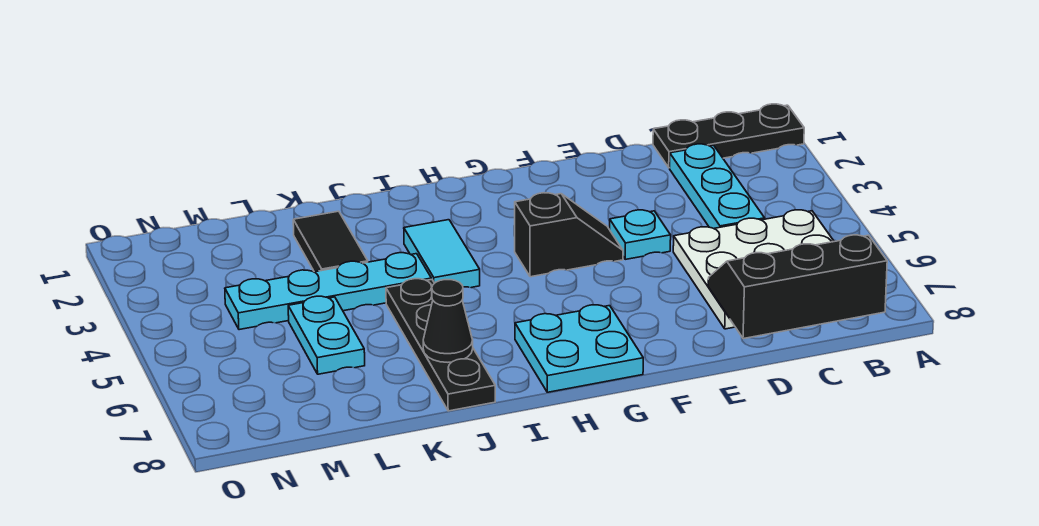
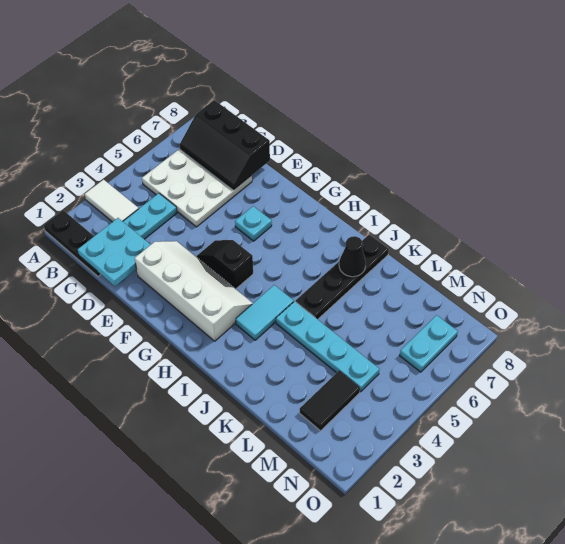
none -> white tile A3:B3 level 1
none -> white slope E2:H3 level 1 top 2
cyan plate E4 level 1 -> cyan plate F6 level 1
cyan plate G7:H8 level 1 -> cyan plate C1:D2 level 2
black tile K2:K3 level 1 -> black tile M2:M3 level 1
cyan plate L5:L6 level 1 -> cyan plate N6:N7 level 1

